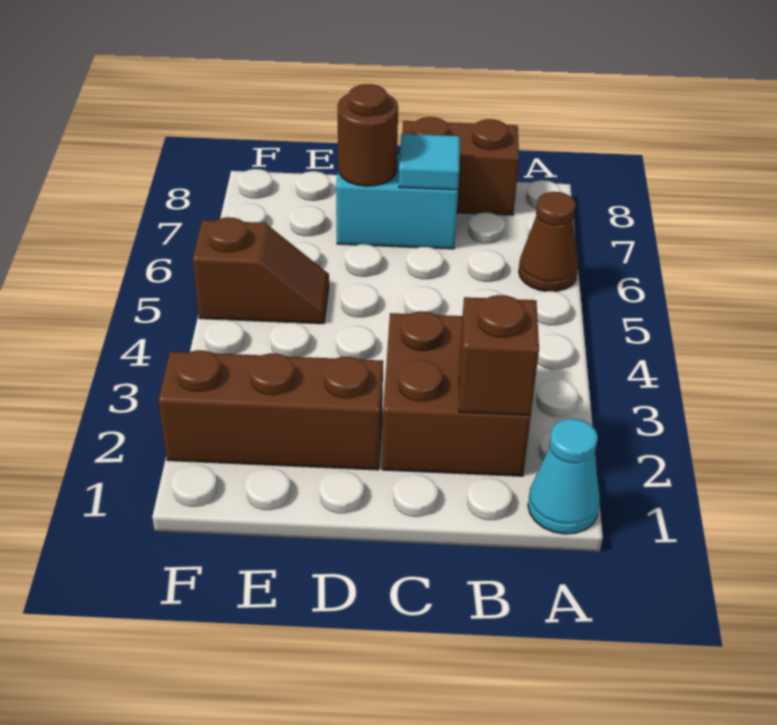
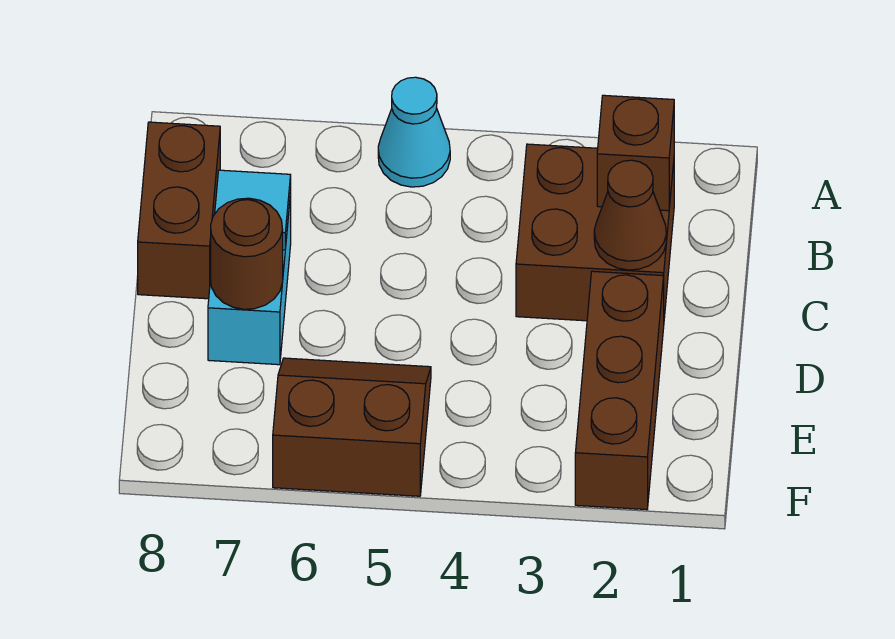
cyan cone A1 level 1 -> cyan cone A5 level 1
brown cone A6 level 1 -> brown cone C2 level 2
brown slope E5:F5 level 1 top F -> brown slope E5:F6 level 1 top F

